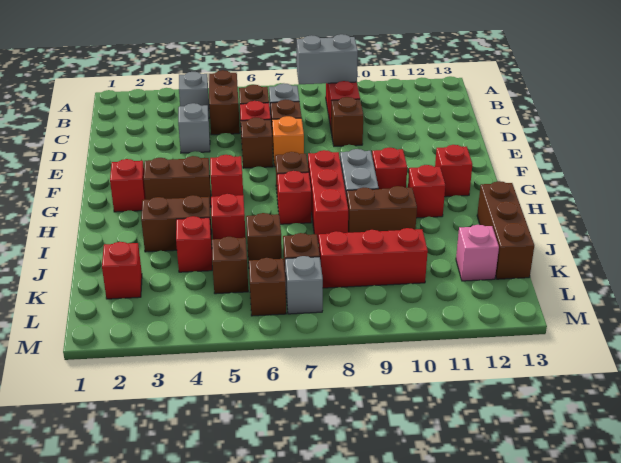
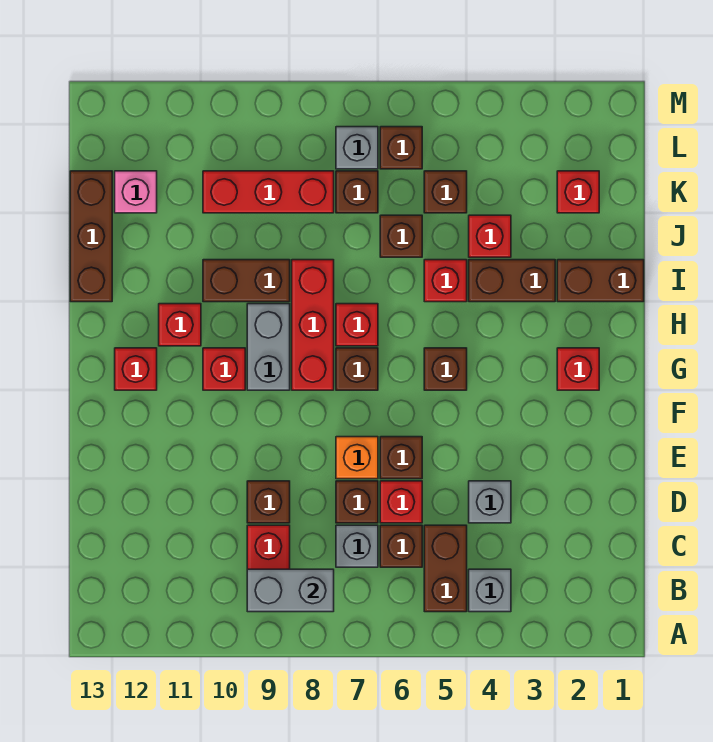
brown brick G3:G4 level 1 -> brown brick I1:I2 level 1
red brick G5 level 1 -> brown brick G5 level 1

